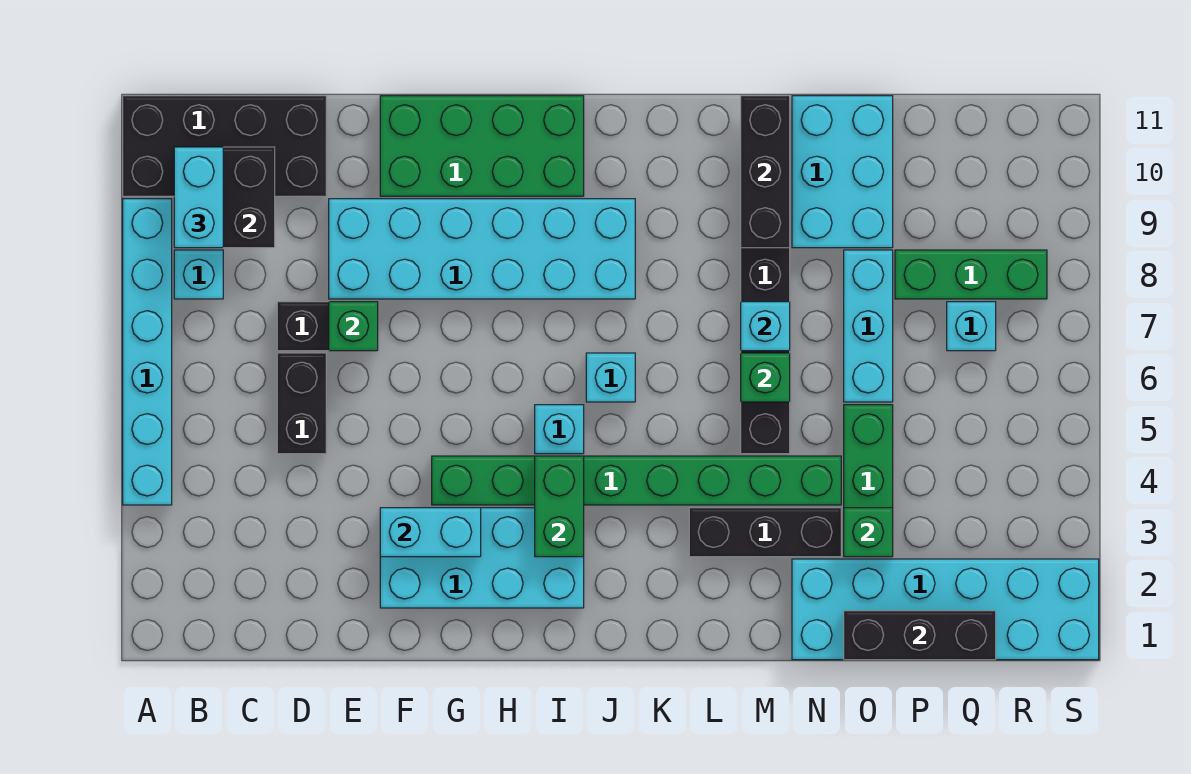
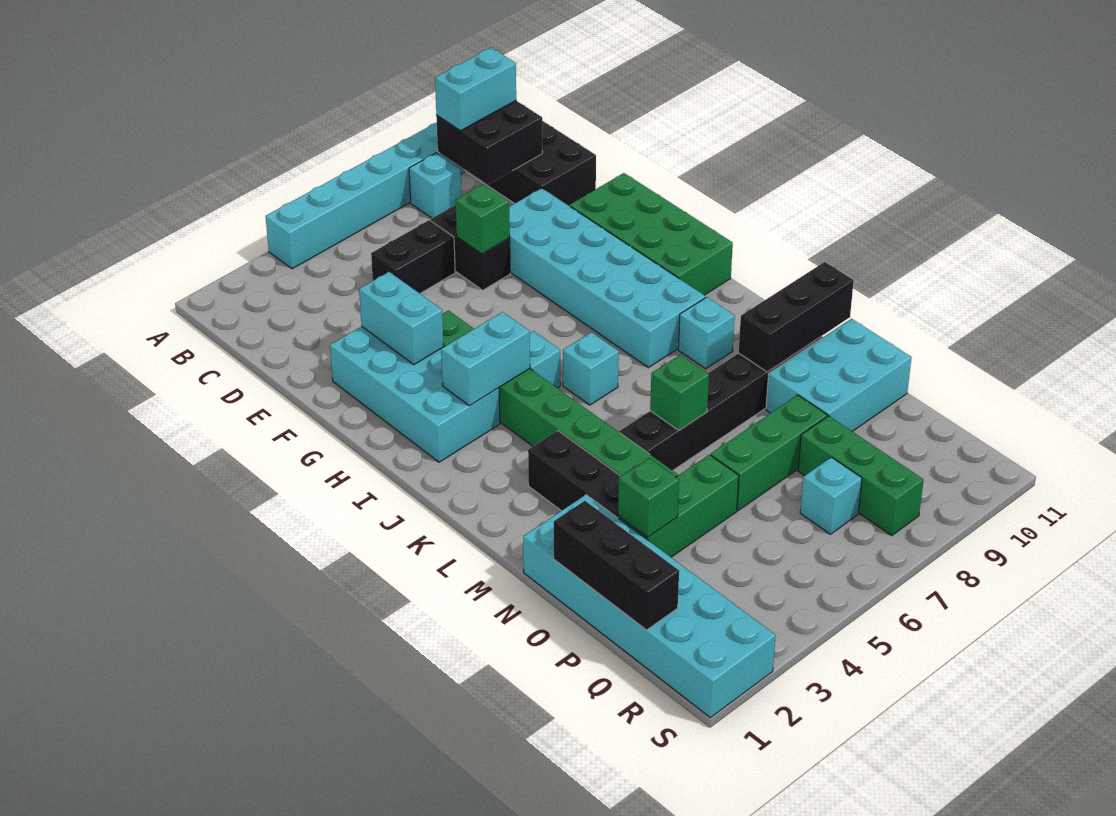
green brick I3:I4 level 2 -> cyan brick I3:I4 level 2
cyan brick M7 level 2 -> cyan brick K9 level 1
cyan brick O6:O8 level 1 -> green brick O6:O8 level 1

